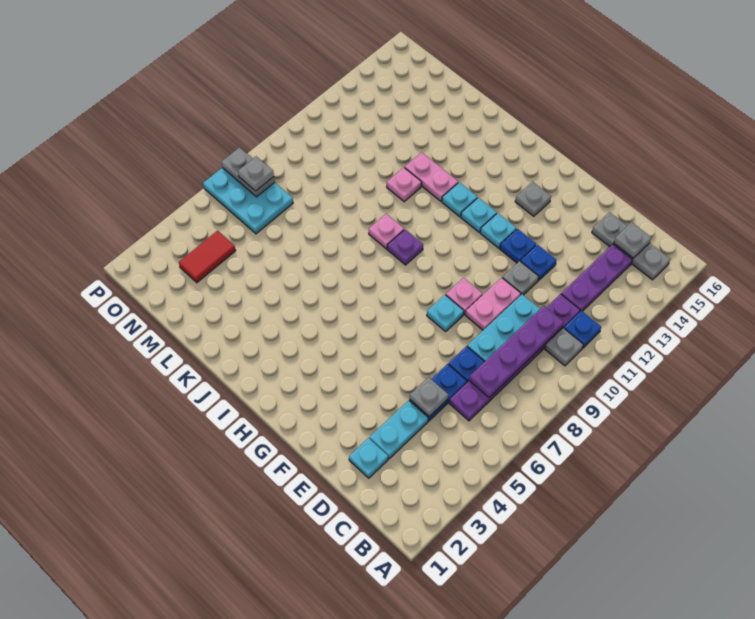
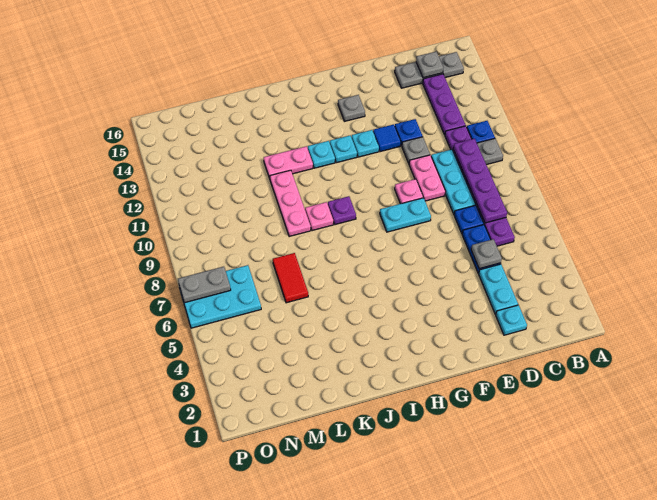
cyan plate F8 level 1 -> cyan plate F8:G8 level 1
blue plate F12 level 1 -> blue tile F12 level 1
pink plate K11 level 1 -> pink plate K9:K11 level 1
red tile N3:N4 level 1 -> red tile L6:L7 level 1
grey plate O7 level 3 -> none

